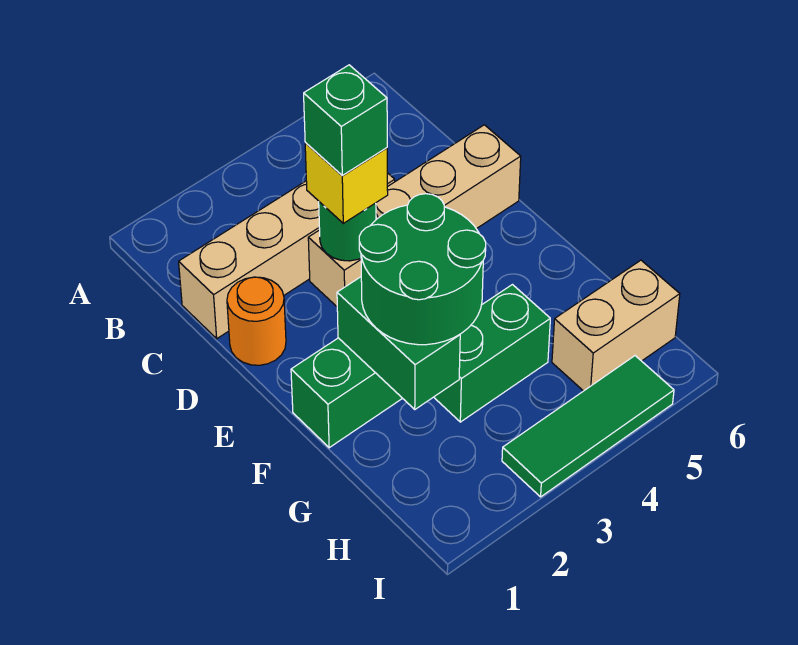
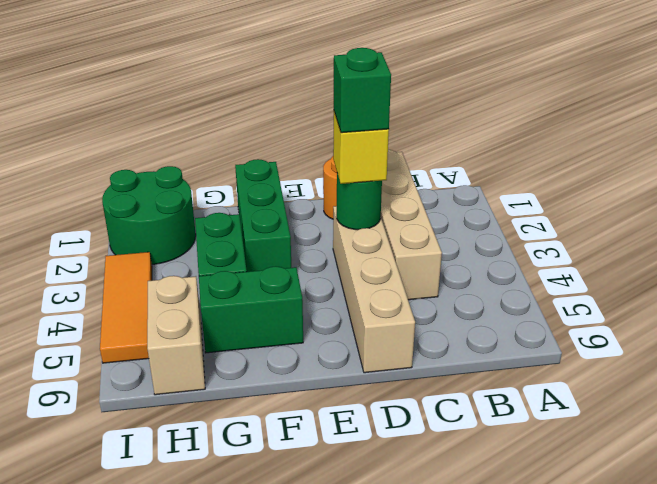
green brick F2:G2 level 2 -> green brick F5:G5 level 1
green round brick F2:G3 level 3 -> green round brick H1:I2 level 1
green tile I3:I5 level 1 -> orange tile I3:I5 level 1

